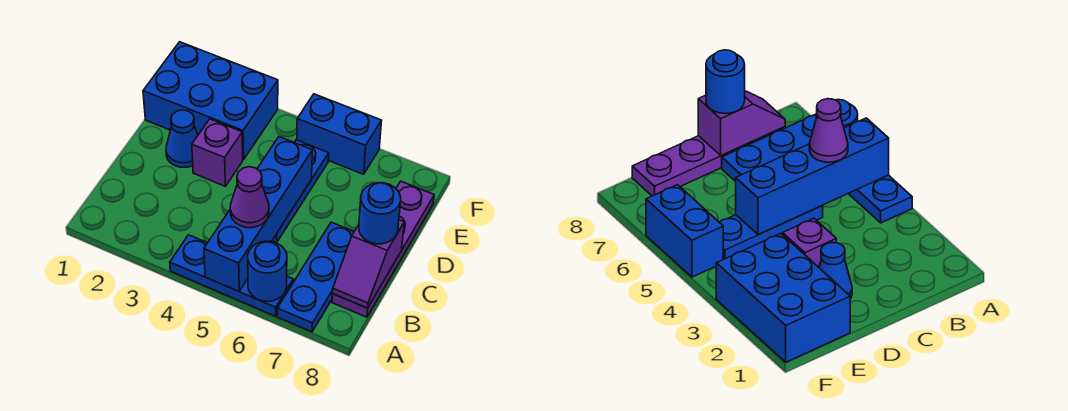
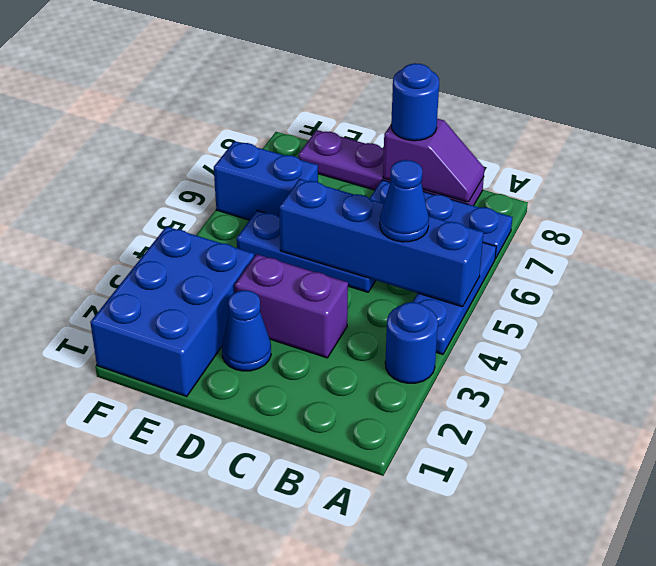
blue round brick A6 level 2 -> blue round brick A3 level 1
purple cone B5 level 3 -> blue cone B5 level 3
purple brick D3 level 1 -> purple brick C3:D3 level 1
blue brick F5:F6 level 1 -> blue brick E6:F6 level 1

